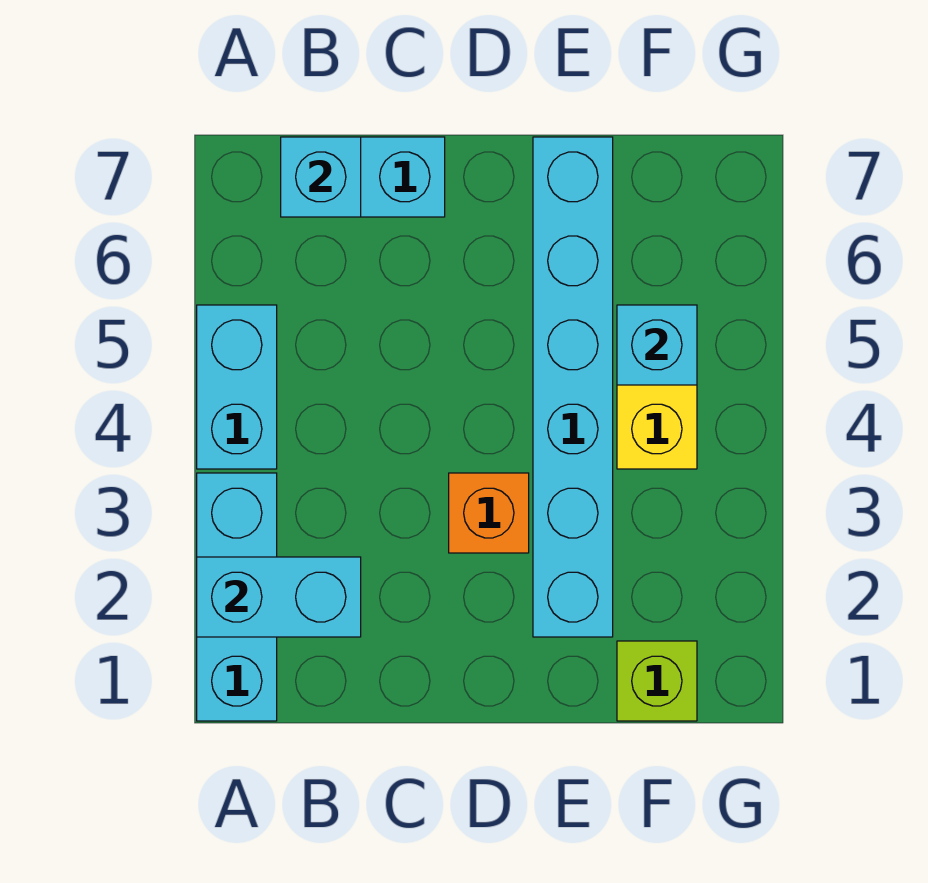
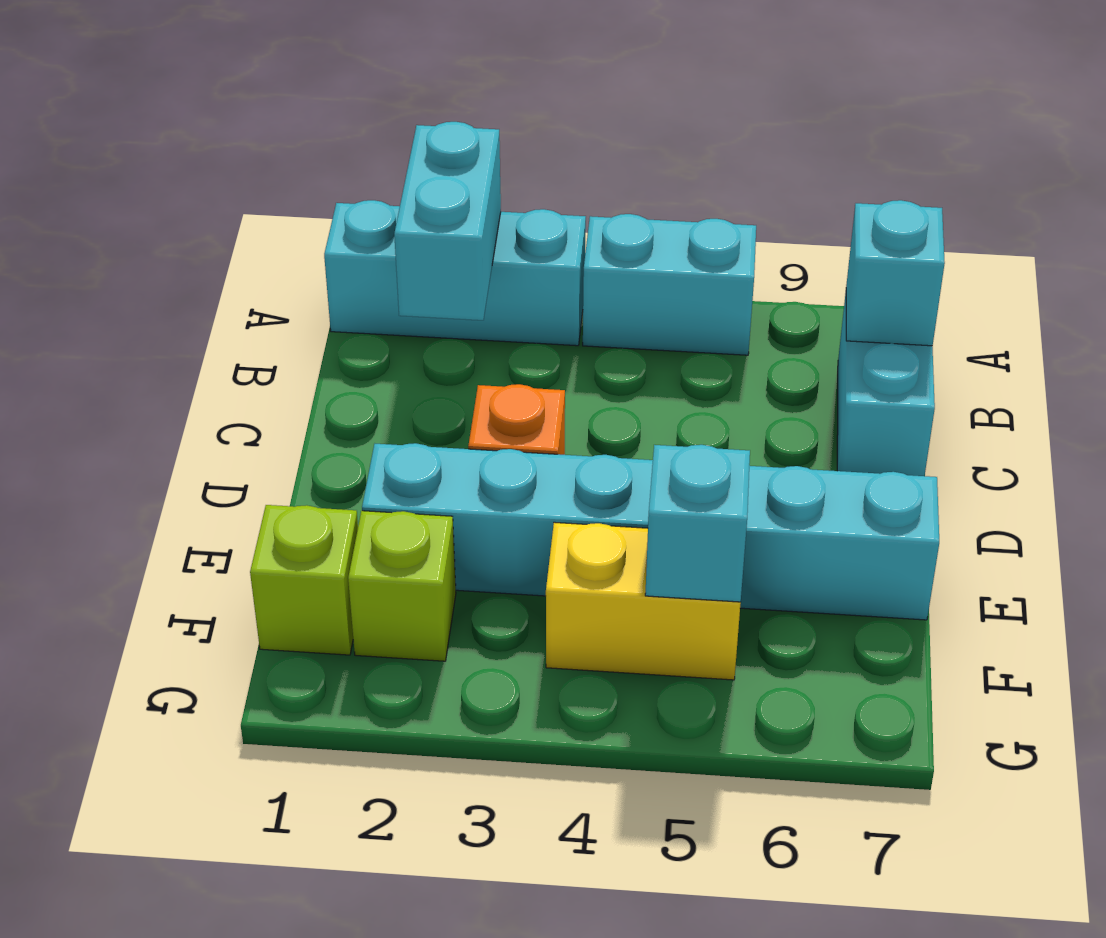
none -> lime brick F2 level 1

